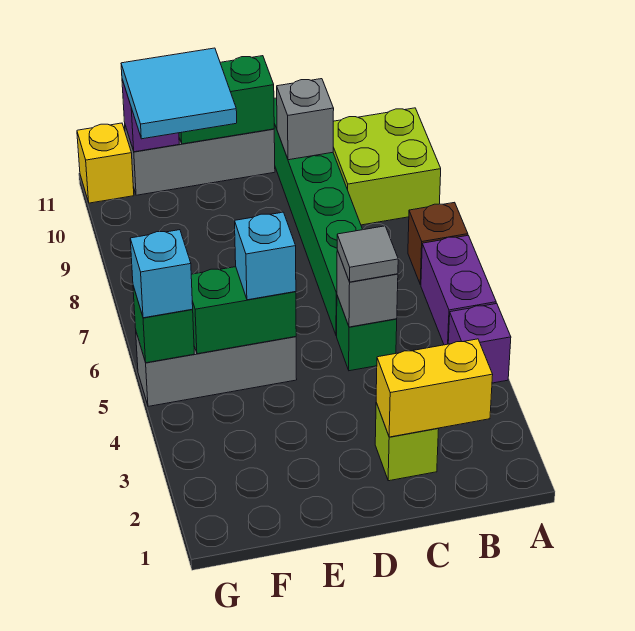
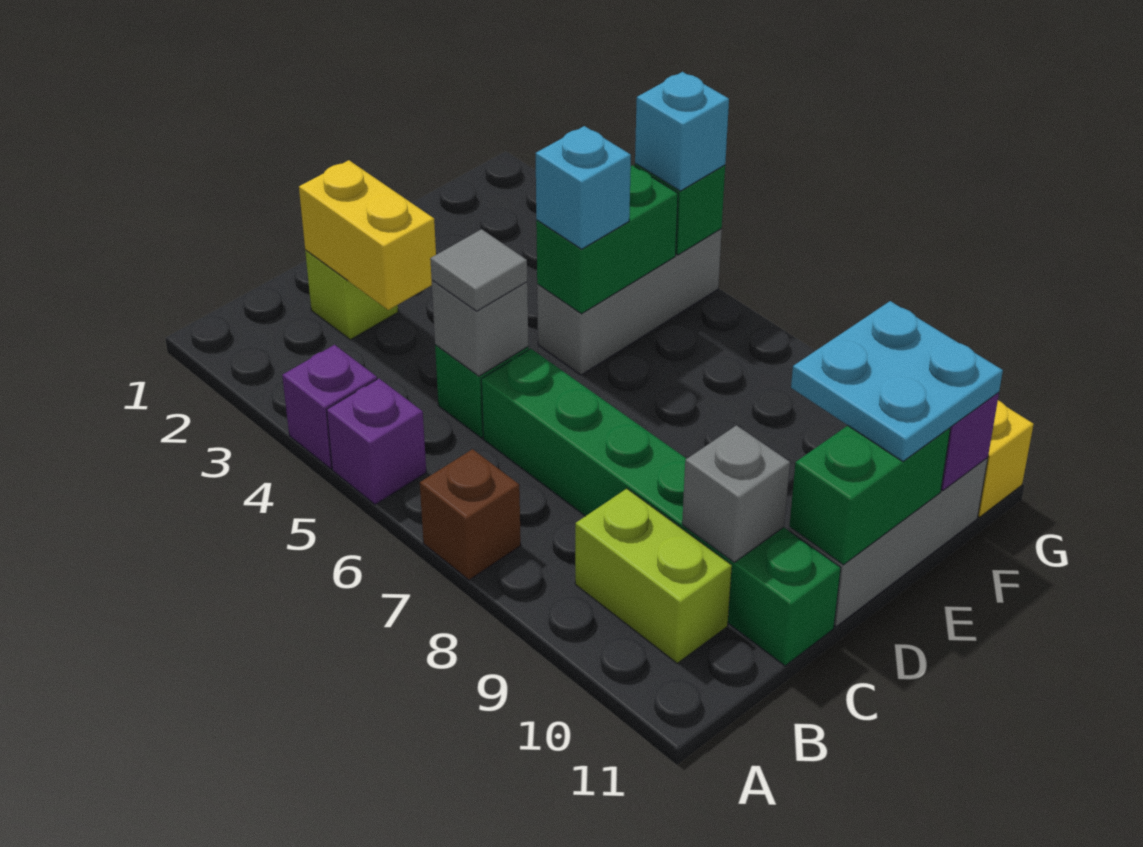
purple brick A5:A6 level 1 -> purple brick A5 level 1
lime brick A9:B10 level 1 -> lime brick B9:B10 level 1
yellow brick B2:C2 level 2 -> yellow brick C2:C3 level 2
cyan tile E10:F11 level 3 -> cyan plate E10:F11 level 3

